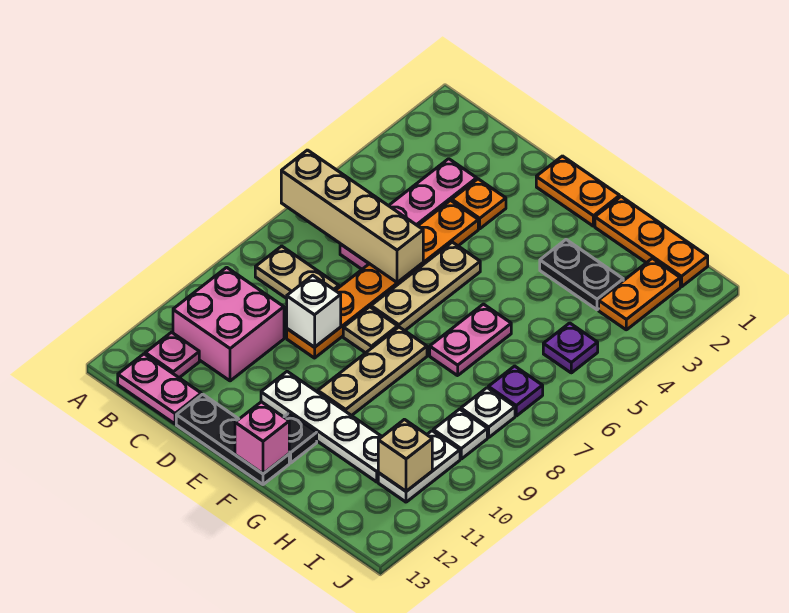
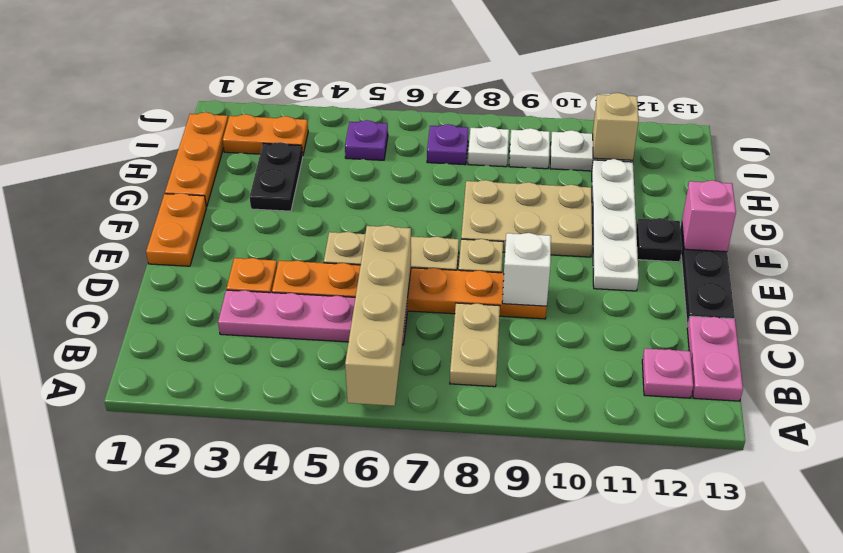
pink brick B10:C11 level 1 -> none
tan plate F8:F10 level 1 -> tan plate F8:G10 level 1
pink plate G6:G7 level 1 -> none

